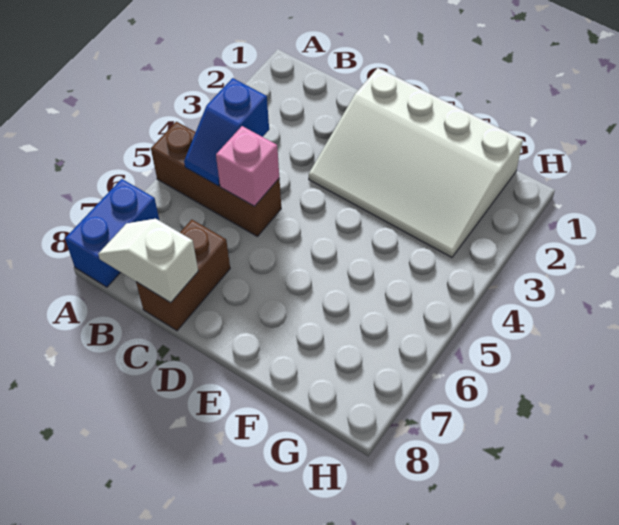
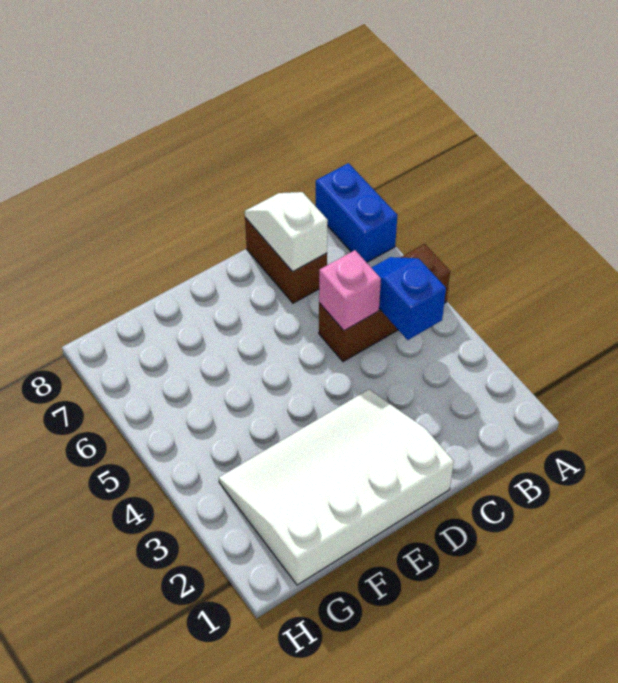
white slope B8:C8 level 2 top C -> white slope C7:C8 level 2 top 7

